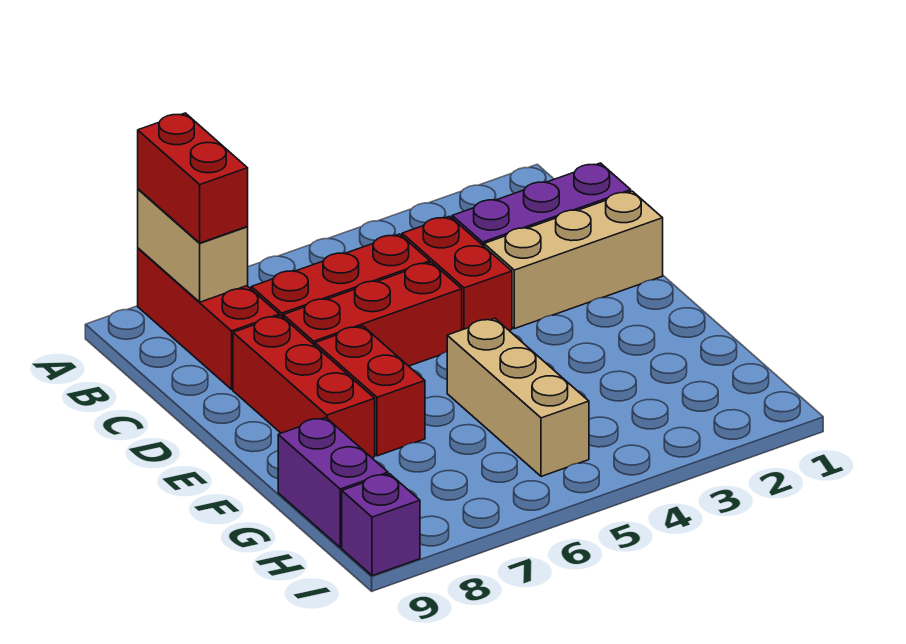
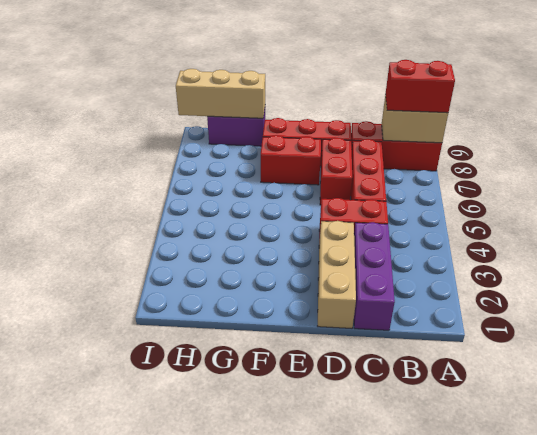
red brick D5:D7 level 1 -> red brick D6:D7 level 1
tan brick F5:H5 level 1 -> tan brick G9:I9 level 2
purple brick I9 level 1 -> none

